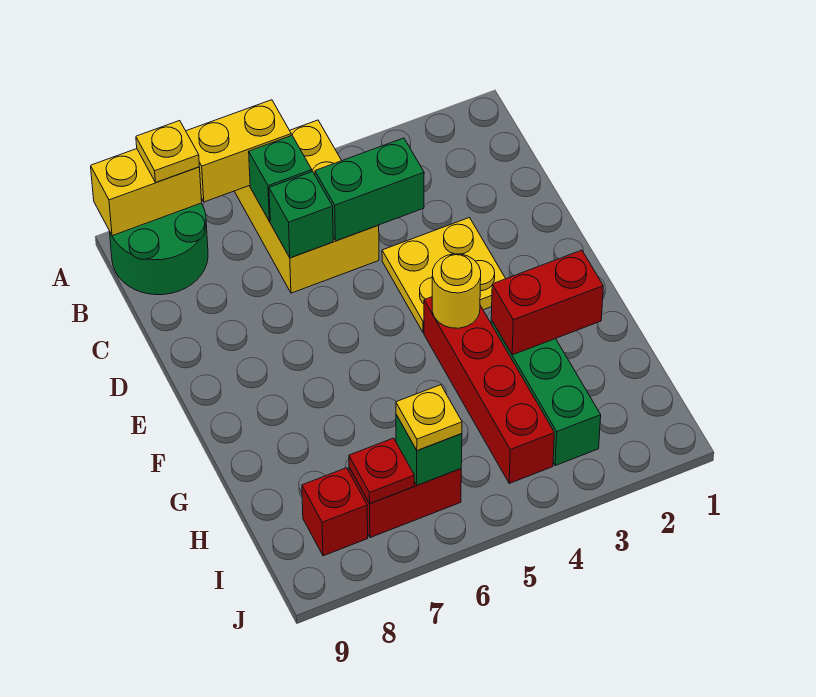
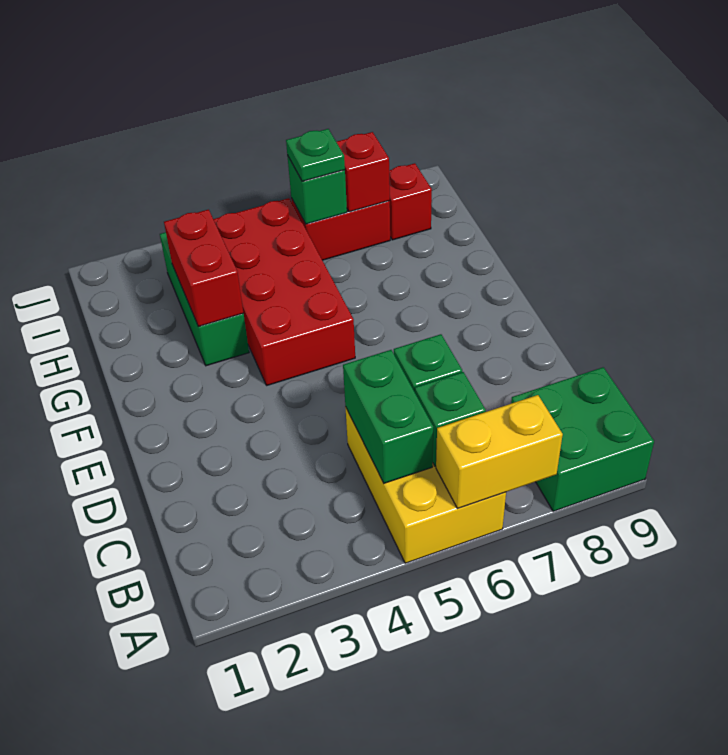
green round brick A8:B9 level 1 -> green brick A8:B9 level 1
yellow brick A8:A9 level 2 -> none
yellow plate A8 level 3 -> none
green brick C4:C5 level 2 -> green brick B5:C5 level 2
yellow plate D3:E4 level 1 -> none
red brick F4:I4 level 1 -> red brick F4:I5 level 1
yellow round brick F4 level 2 -> none
red brick G2:G3 level 2 -> red brick G3:H3 level 2
yellow plate I6 level 3 -> green plate I6 level 3
red plate I7 level 2 -> red brick I7 level 2

